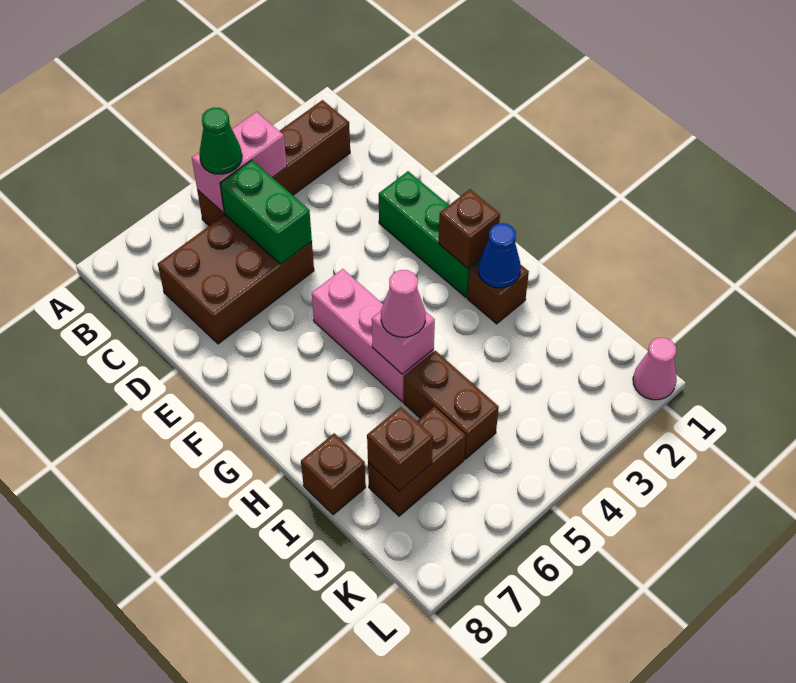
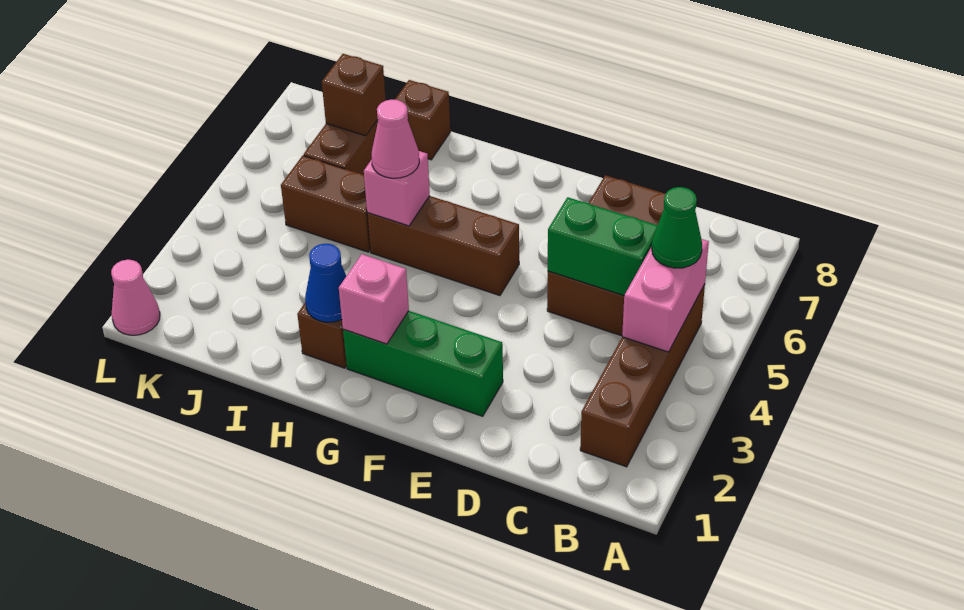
pink brick F5:H5 level 1 -> brown brick F5:H5 level 1
brown brick G2 level 2 -> pink brick G2 level 2

